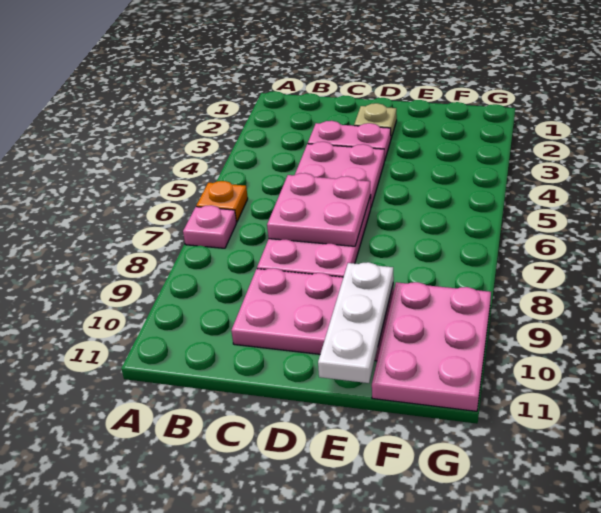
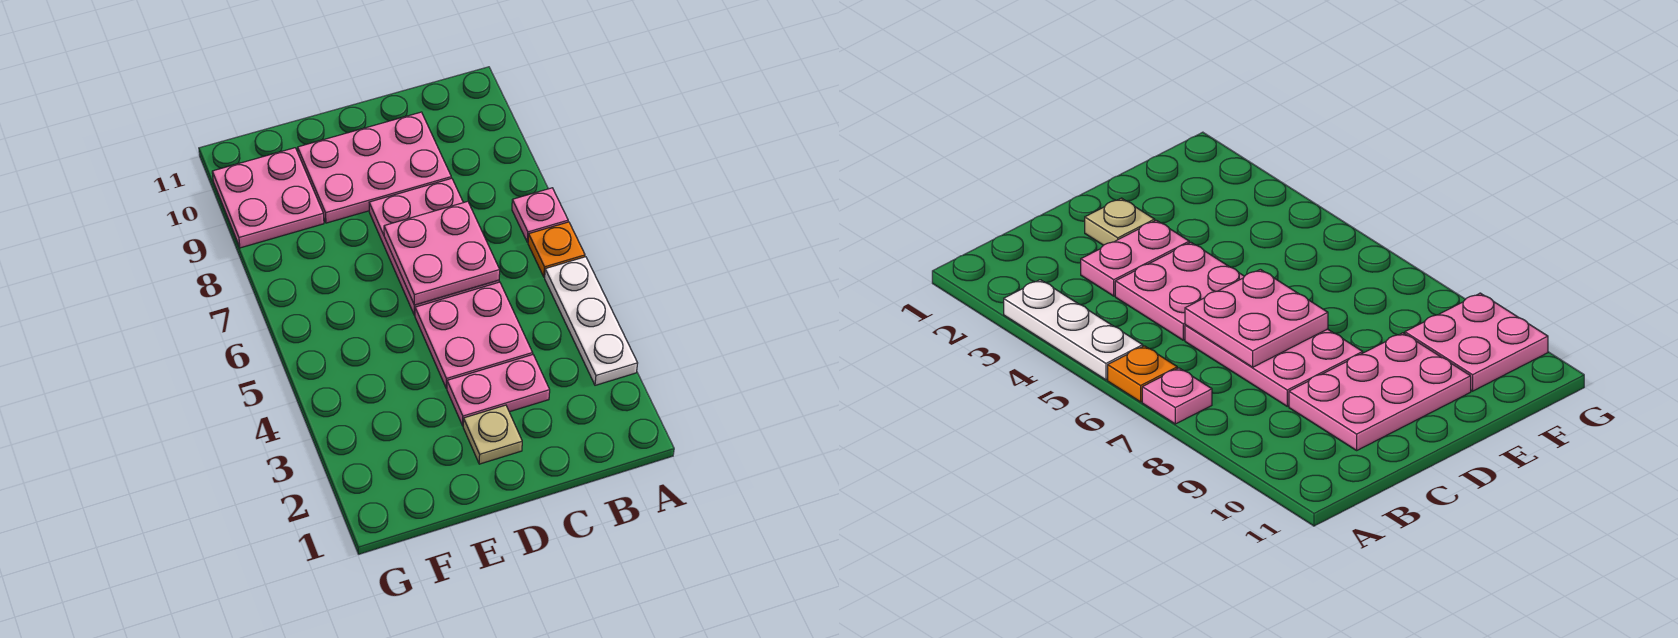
white plate E9:E11 level 2 -> white plate A3:A5 level 1
pink plate F9:G11 level 1 -> pink plate F9:G10 level 1

